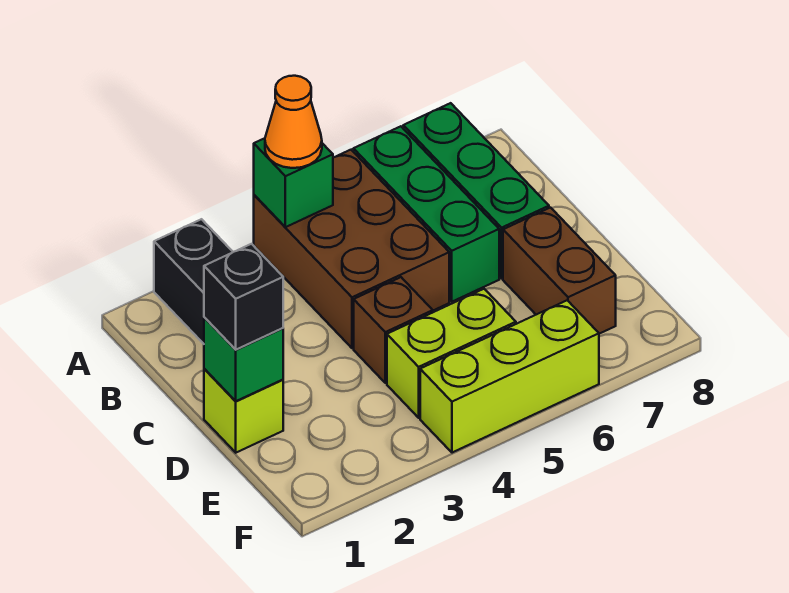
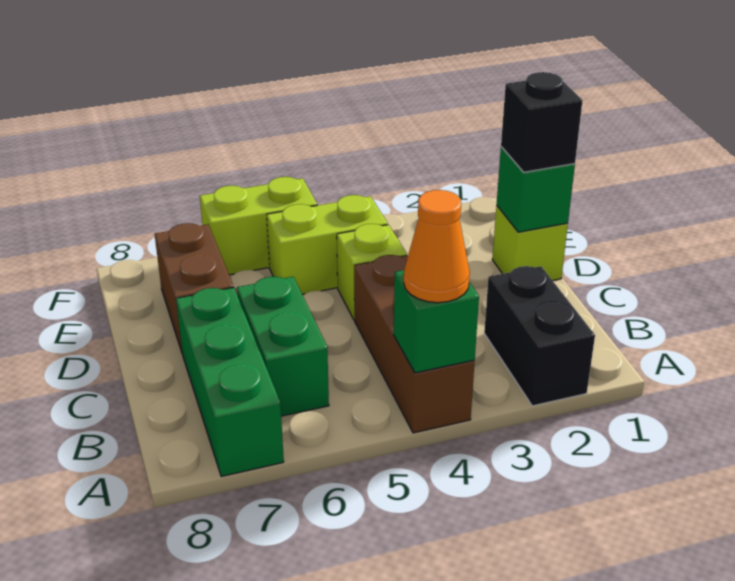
brown brick A4:C5 level 1 -> brown brick A4:C4 level 1
green brick A6:C6 level 1 -> green brick B6:C6 level 1
brown brick D4 level 1 -> lime brick D4 level 1
lime brick F4:F6 level 1 -> lime brick F5:F6 level 1

